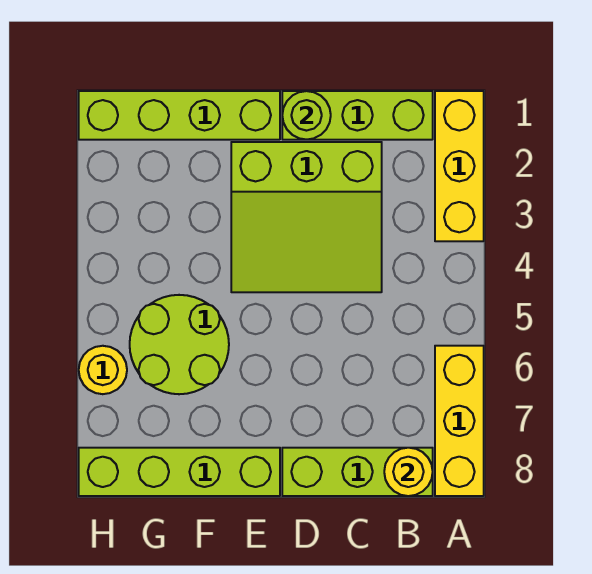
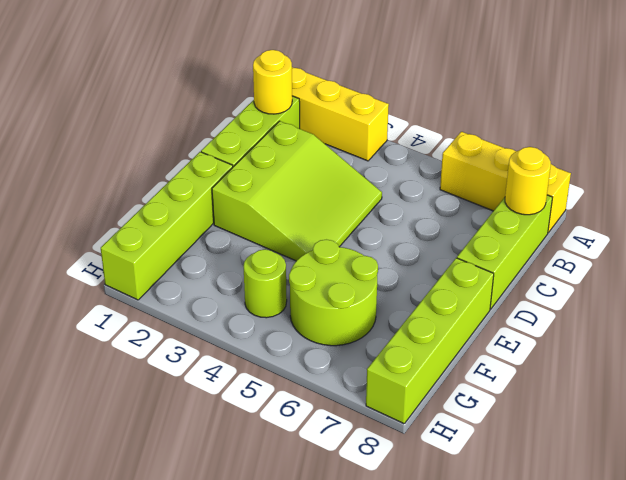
lime round brick D1 level 2 -> lime round brick G4 level 1
yellow round brick H6 level 1 -> yellow round brick B1 level 2

